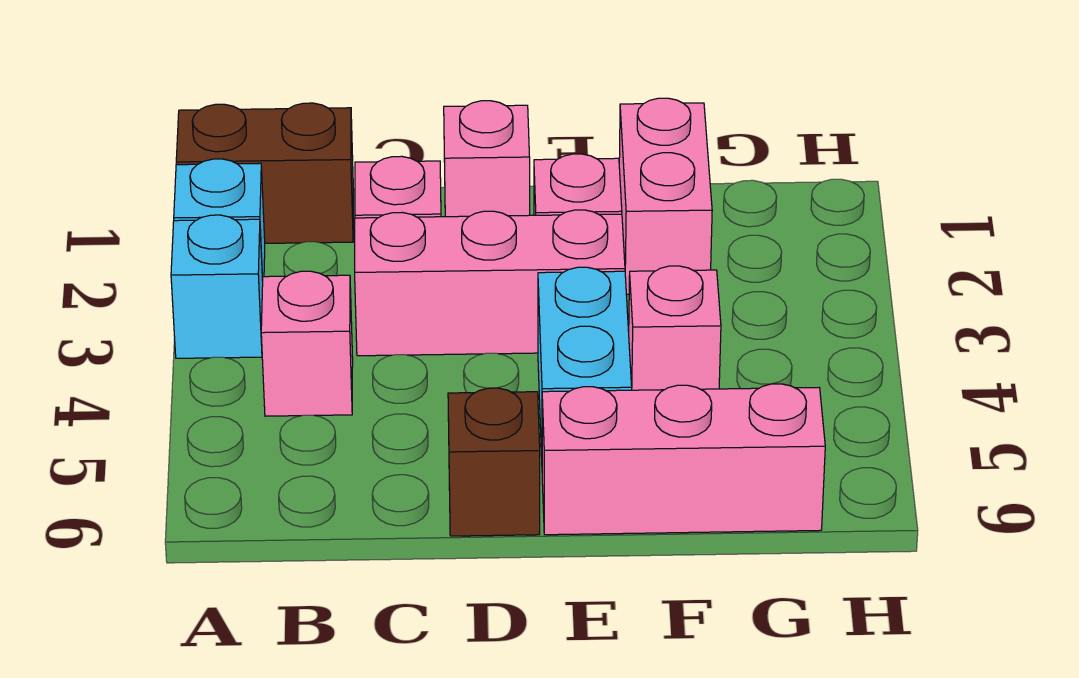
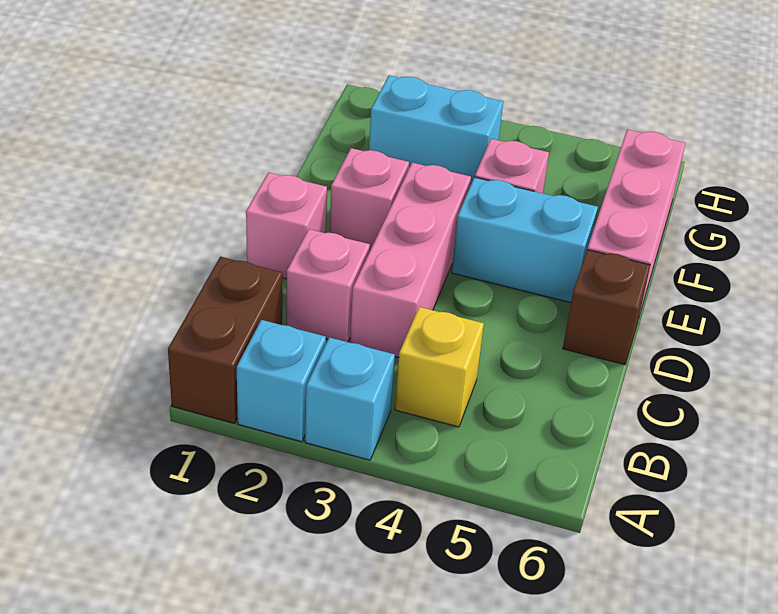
pink brick B4 level 1 -> yellow brick B4 level 1
pink brick F1:F2 level 1 -> none
none -> cyan brick G2:G3 level 1

